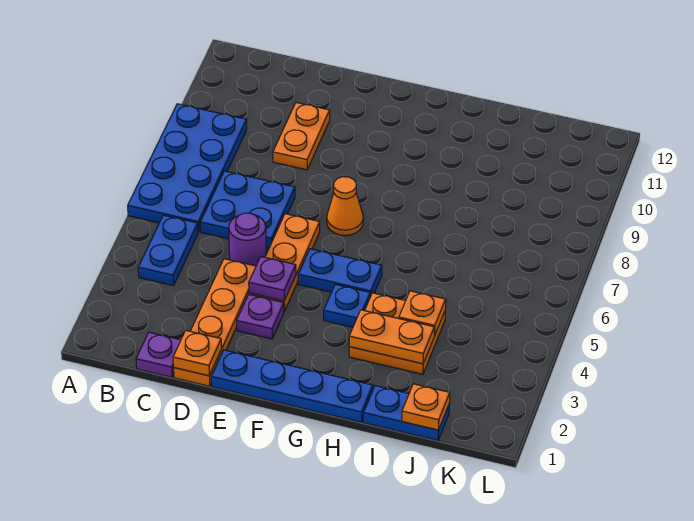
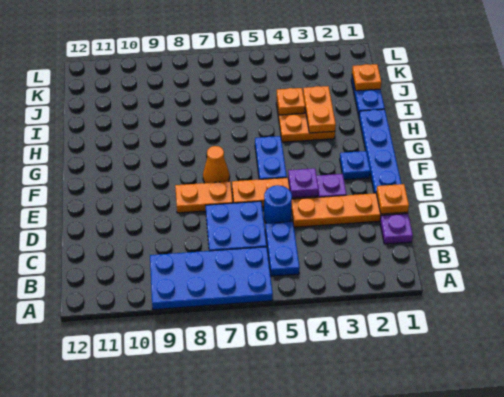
blue plate B4:B5 level 1 -> blue plate B5:C5 level 1
purple round brick D5 level 1 -> blue round brick D5 level 1
orange plate D9:D10 level 1 -> orange plate E7:E8 level 1
blue plate G4 level 1 -> blue plate F2 level 1

